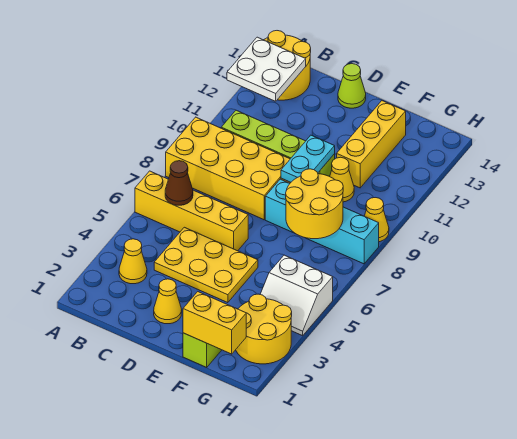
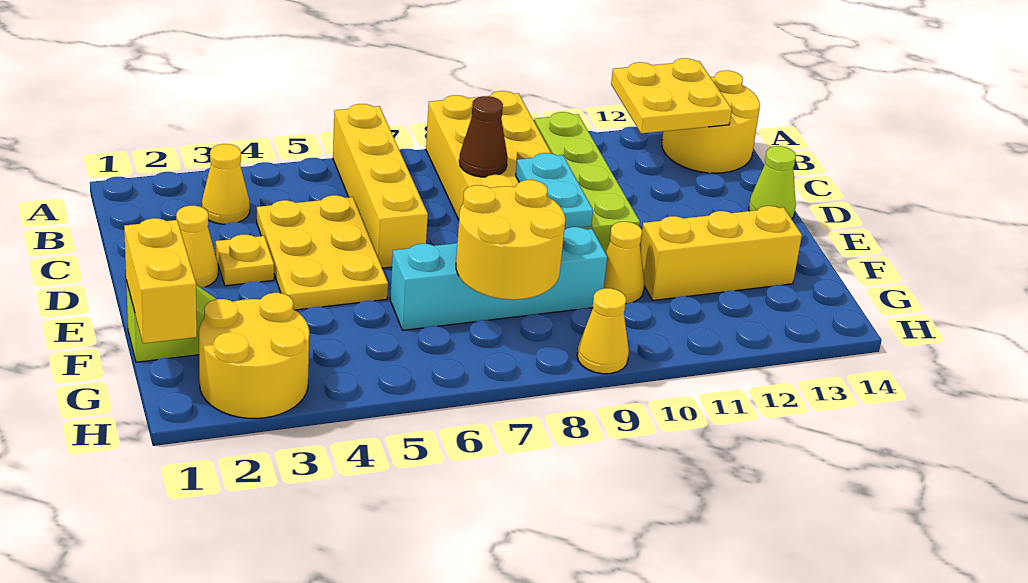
white plate A12:B13 level 2 -> yellow plate A12:B13 level 2
brown cone B6 level 2 -> brown cone C8 level 2
none -> yellow plate D3 level 1
cyan brick E8:H8 level 1 -> cyan brick F6:F9 level 1
cyan plate E9:E10 level 2 -> cyan plate D9:E9 level 2
white slope G4:H5 level 1 top 5 -> none

